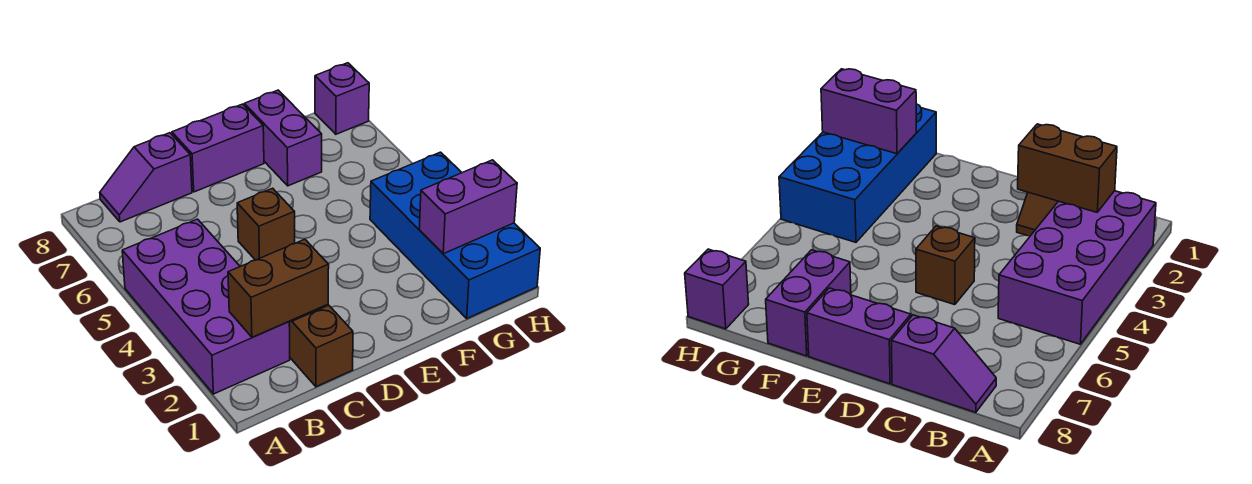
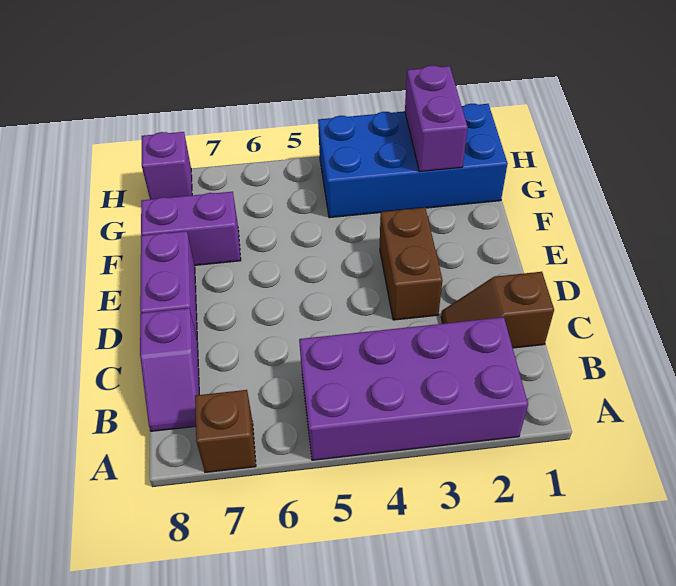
brown brick B2:C2 level 2 -> brown brick D3:E3 level 1
brown brick D5 level 1 -> brown brick A7 level 1

